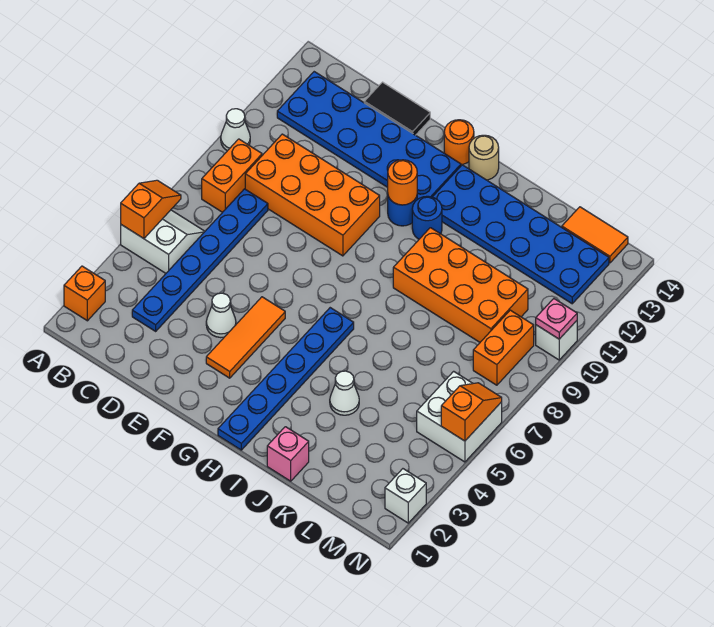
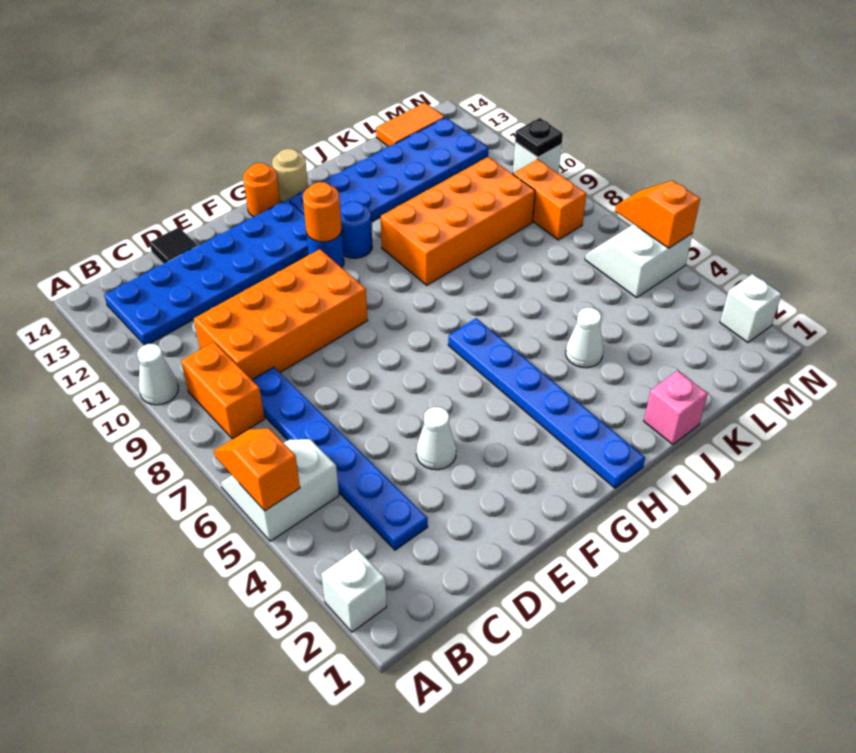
orange brick A2 level 1 -> white brick A2 level 1
black tile D14:E14 level 1 -> black tile D14 level 1
orange tile F3:F5 level 1 -> none
white brick M5:N6 level 1 -> white slope M5:N6 level 1 top 5
pink plate N10 level 2 -> black plate N10 level 2

